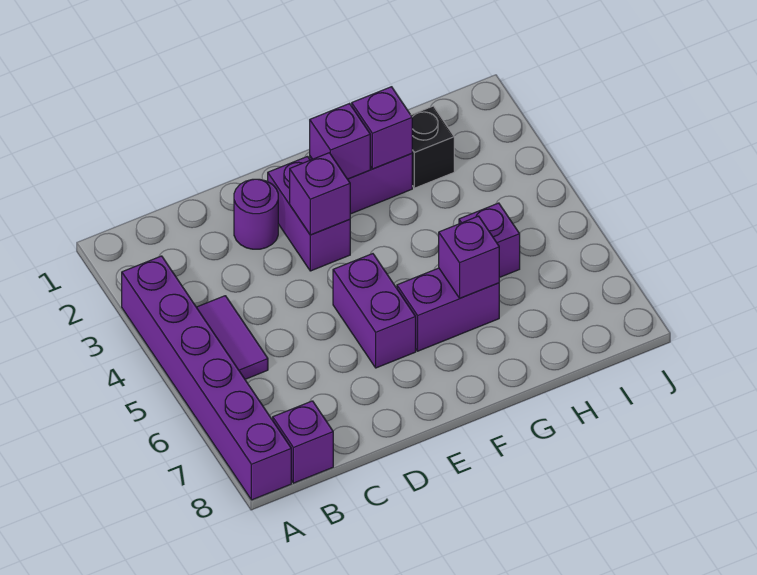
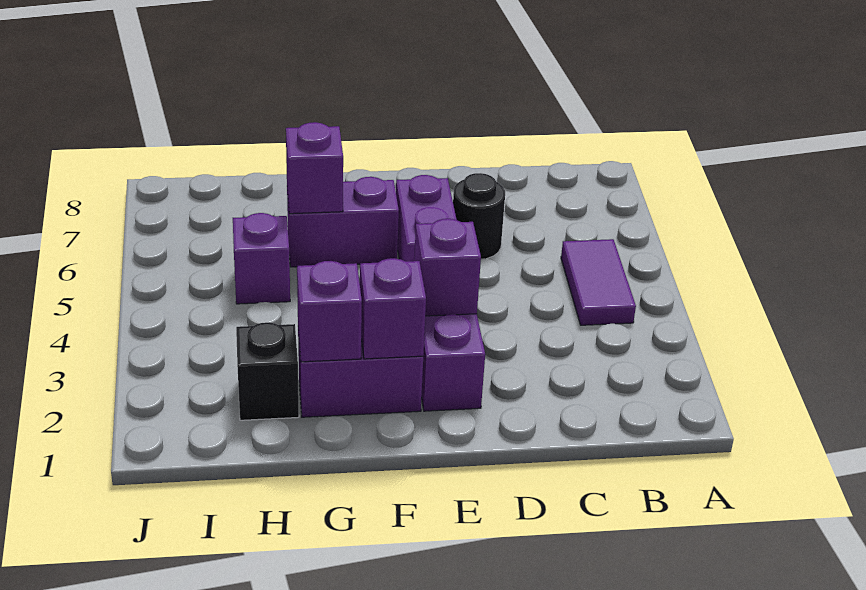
purple brick A3:A8 level 1 -> none
purple brick B8 level 1 -> none
purple round brick D2 level 1 -> none
none -> black round brick D6 level 1

